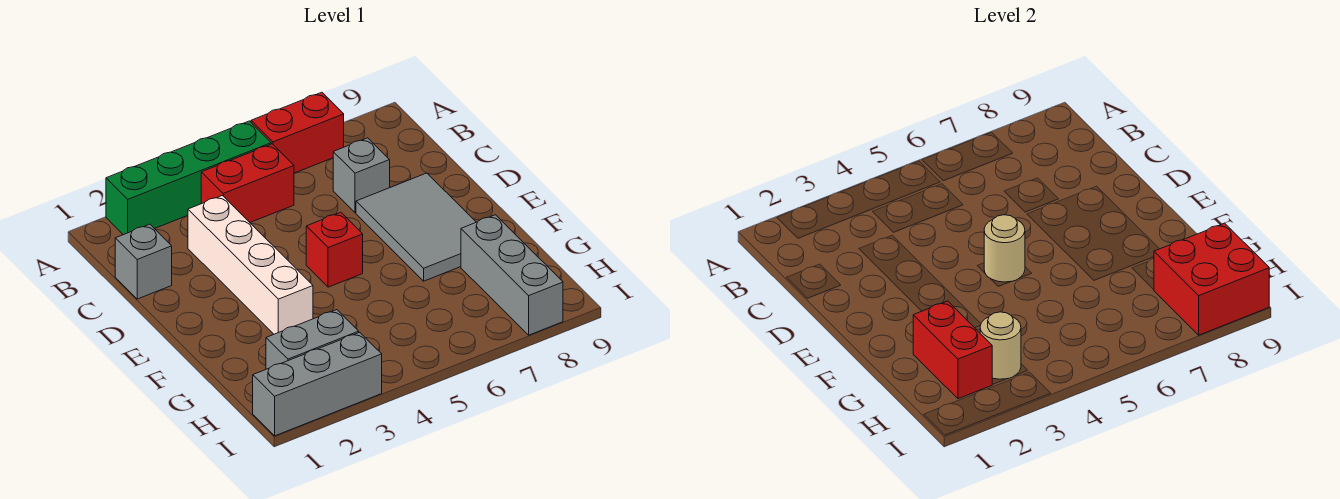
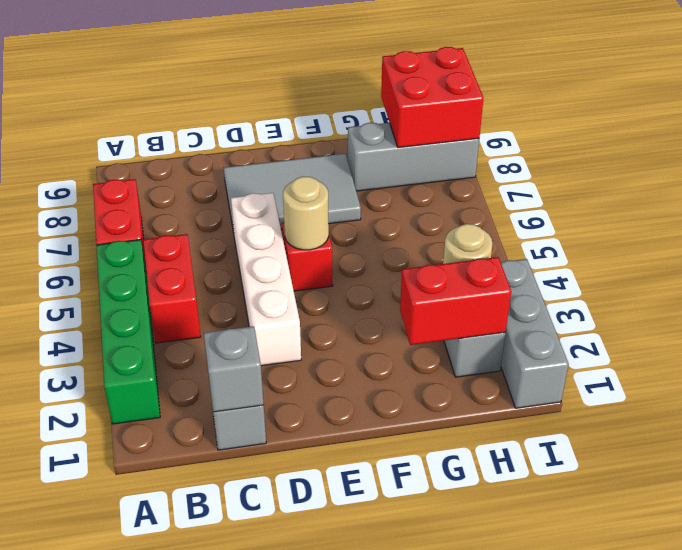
white brick C3:F3 level 1 -> white brick D3:D6 level 1
grey brick C7 level 1 -> grey brick C1 level 2

